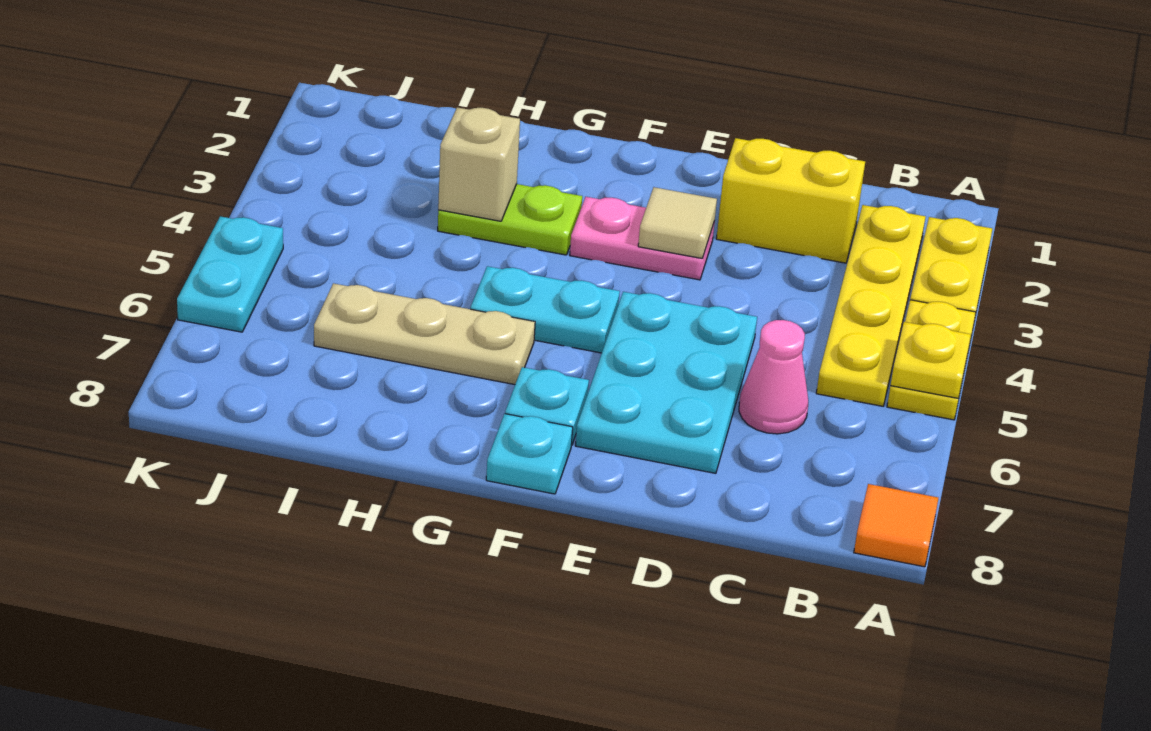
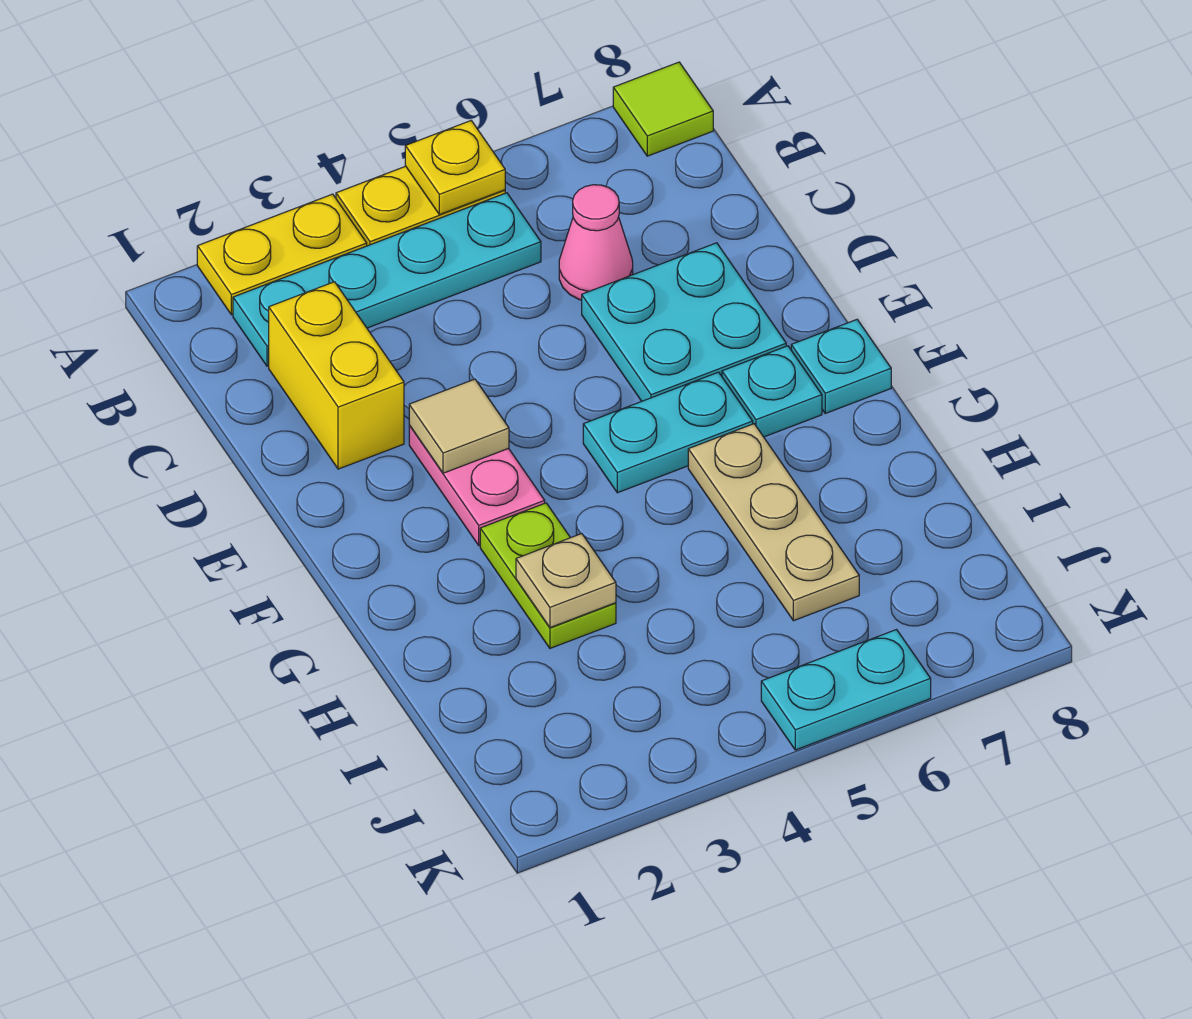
orange tile A8 level 1 -> lime tile A8 level 1
yellow plate B2:B5 level 1 -> cyan plate B2:B5 level 1
cyan plate D5:E7 level 1 -> cyan plate D6:E7 level 1
cyan plate F5:G5 level 1 -> cyan plate F5:F6 level 1
tan brick H3 level 2 -> tan plate H3 level 2

